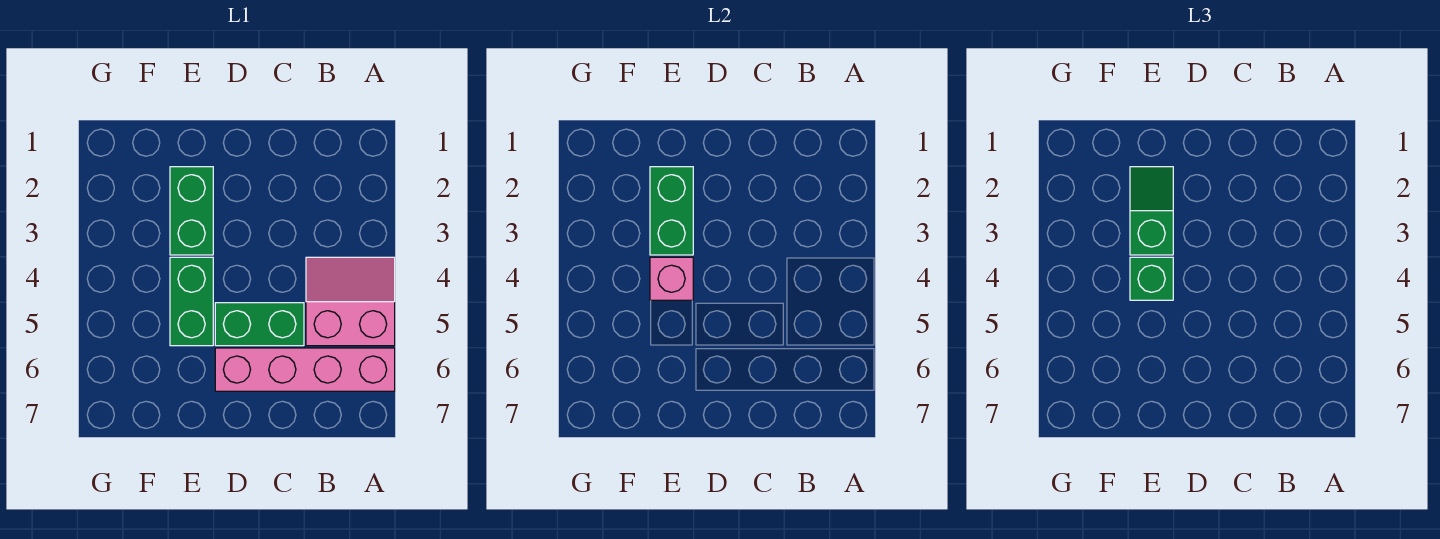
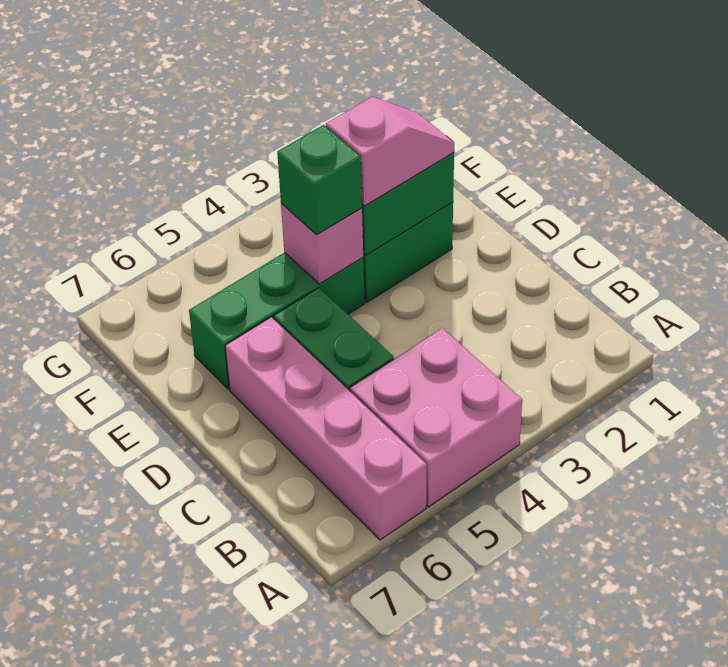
pink slope A4:B5 level 1 top 5 -> pink brick A4:B5 level 1
green slope E2:E3 level 3 top 3 -> pink slope E2:E3 level 3 top 3
green brick E4:E5 level 1 -> green brick E4:E6 level 1

